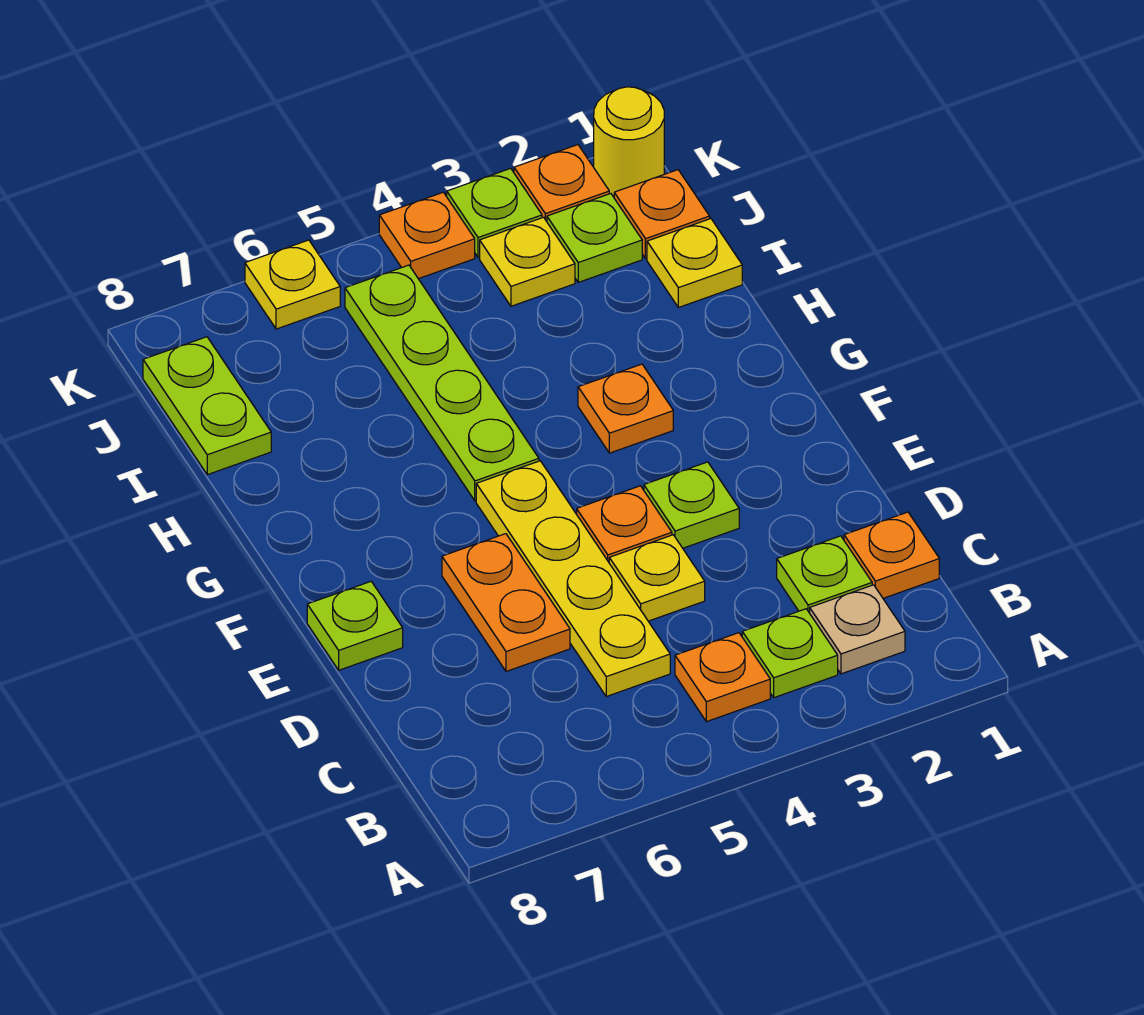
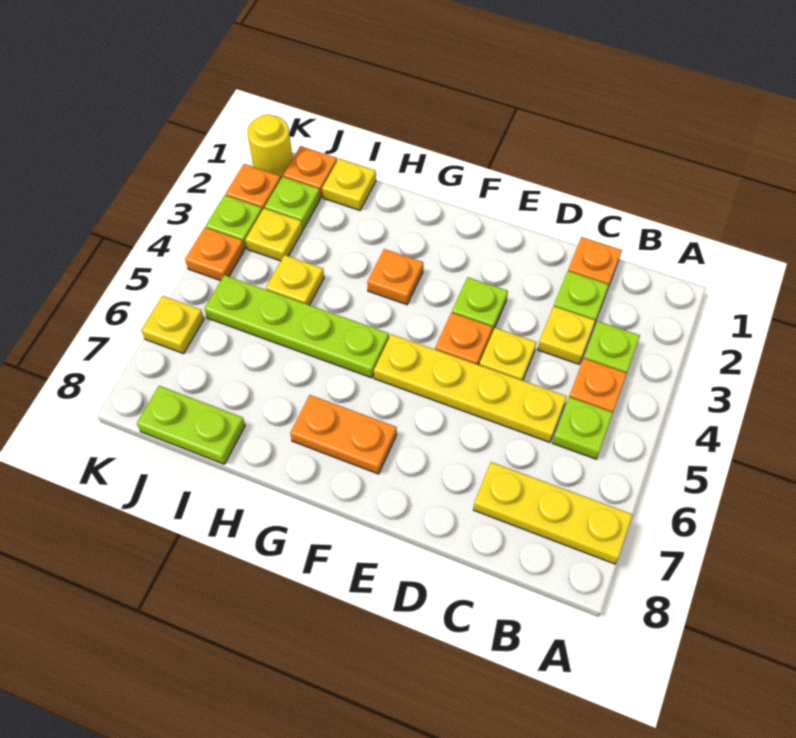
none -> yellow plate A7:C7 level 1
tan plate B2 level 1 -> none
none -> yellow plate C3 level 1
orange plate D6:E6 level 1 -> orange plate F7:G7 level 1
lime plate E8 level 1 -> lime plate B5 level 1
none -> yellow plate I4 level 1

